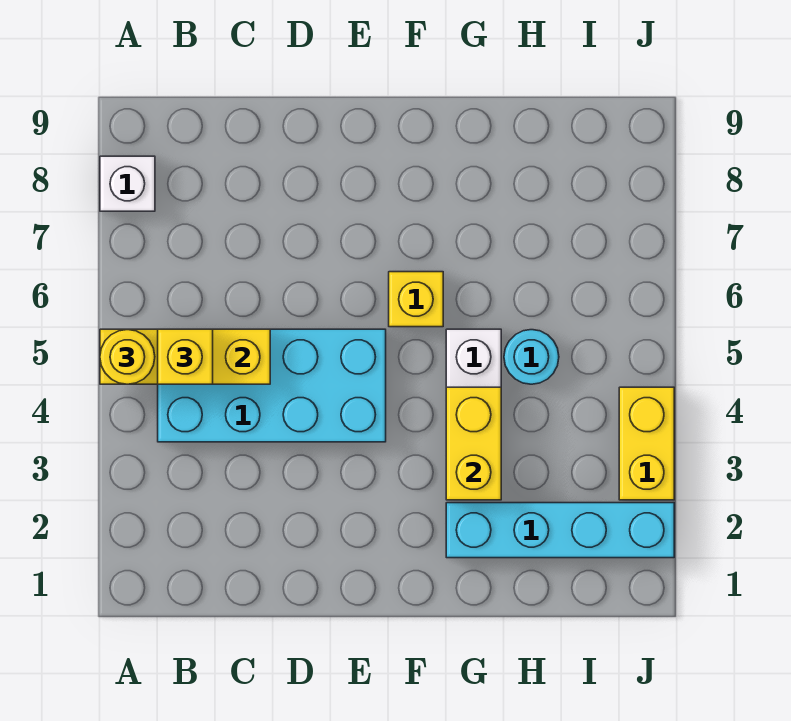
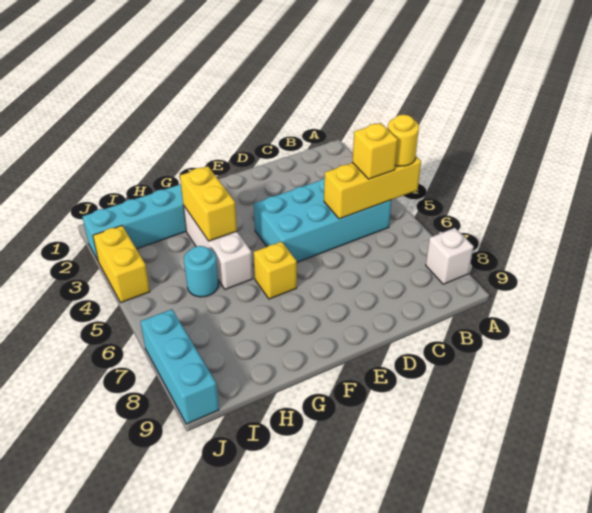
none -> cyan brick J7:J9 level 1

